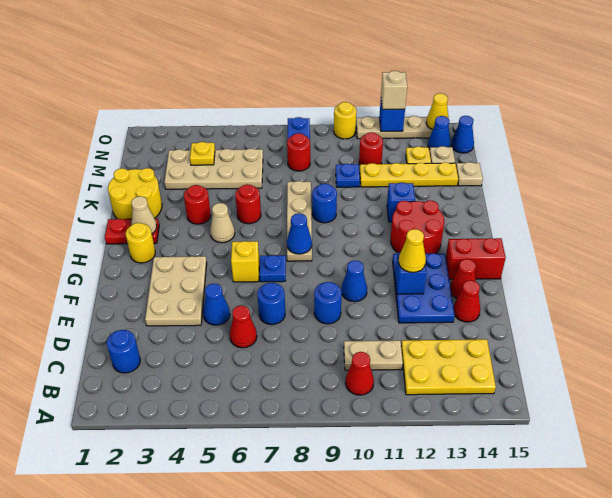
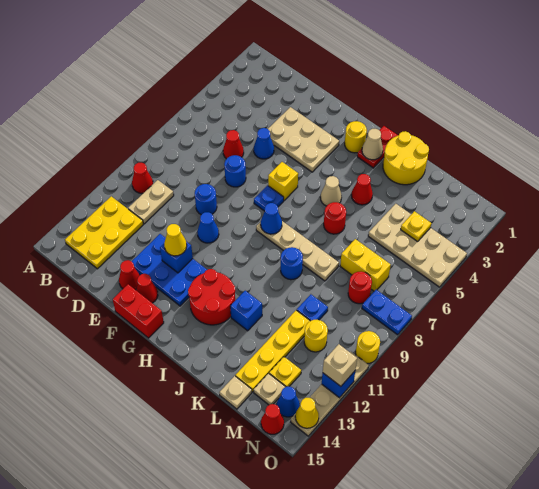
blue round brick C2 level 1 -> none
red brick G14:G15 level 1 -> red brick F15:G15 level 1
red round brick J4 level 1 -> red cone J4 level 1
tan plate L3:M6 level 1 -> tan plate L4:O5 level 1
none -> yellow brick L7:M7 level 1
red round brick M11 level 1 -> yellow round brick M11 level 1
blue cone N15 level 1 -> red cone N15 level 1

